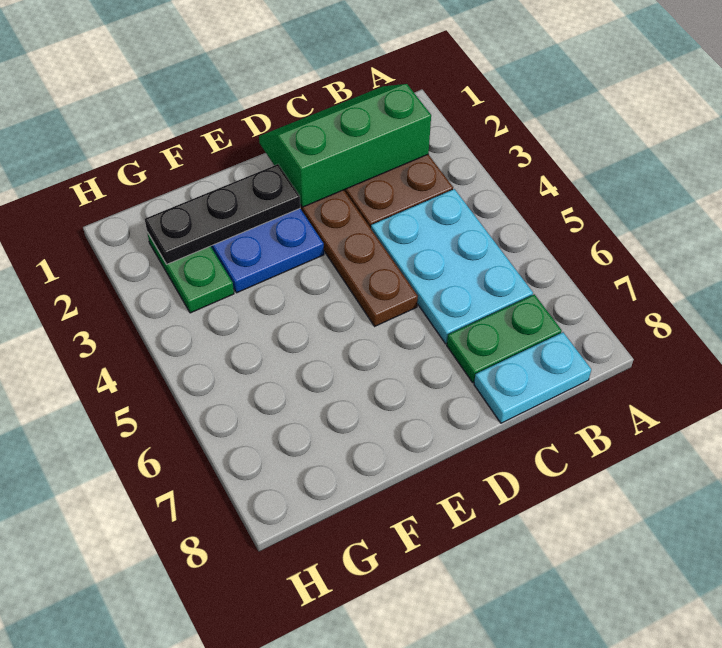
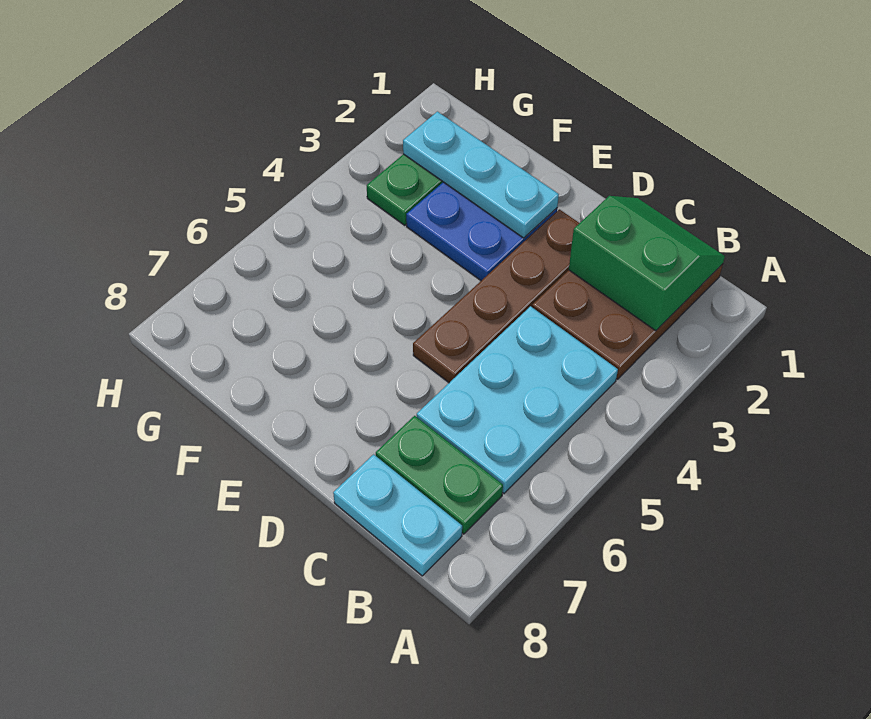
green slope B1:D2 level 2 top 2 -> green slope B1:C2 level 2 top 2
black plate E2:G2 level 2 -> cyan plate E2:G2 level 2

